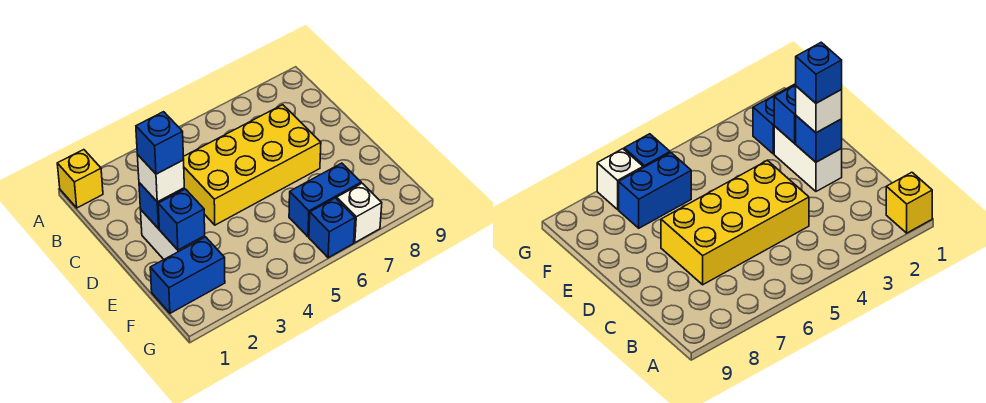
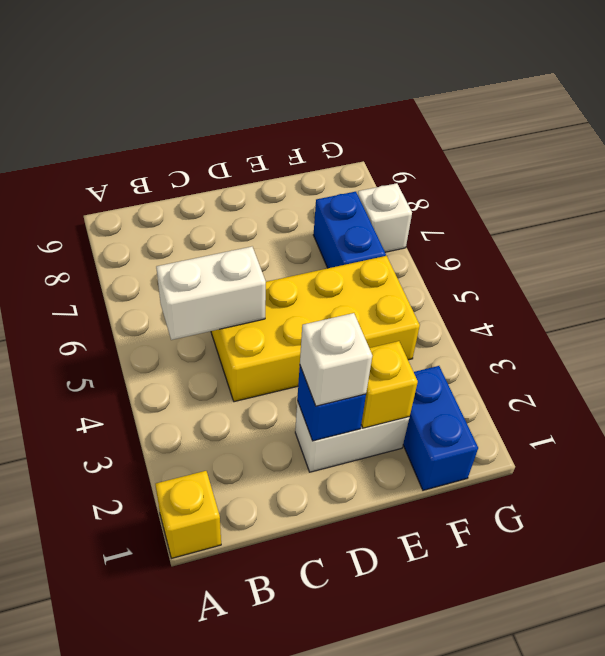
none -> white brick B5:C5 level 2
yellow brick C4:D7 level 1 -> yellow brick C4:F5 level 1
blue brick D2 level 4 -> none
blue brick E2 level 2 -> yellow brick E2 level 2
blue brick G6 level 1 -> none

